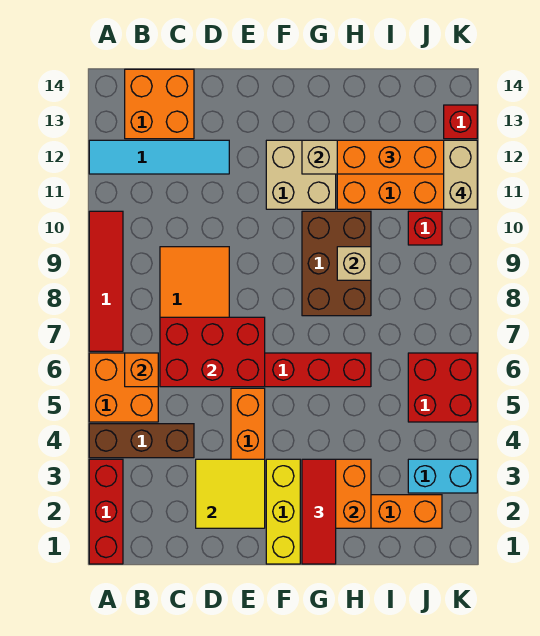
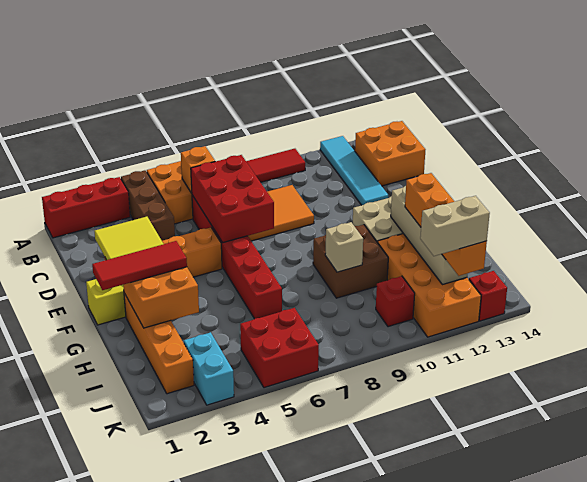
brown brick G8:H10 level 1 -> brown brick G9:H10 level 1

